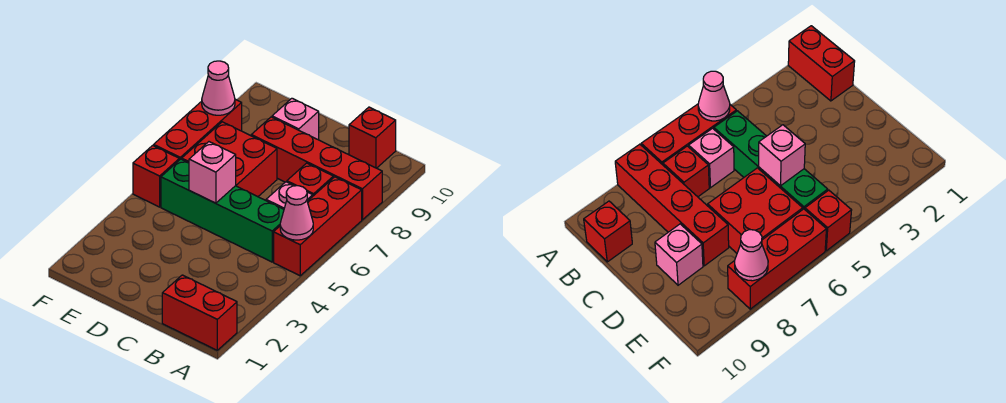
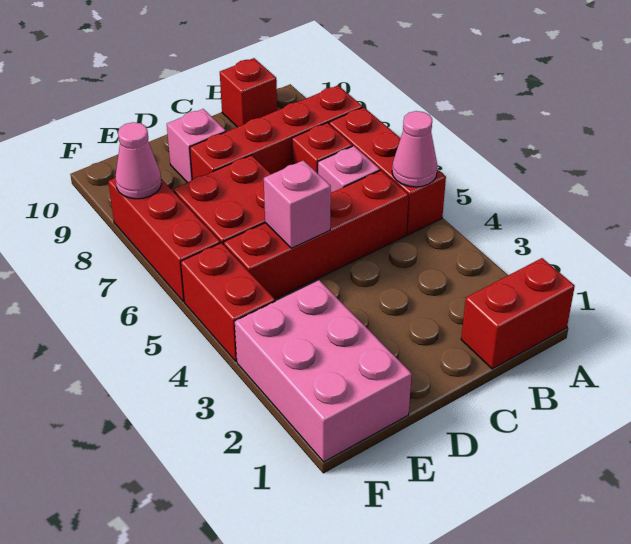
green brick B5:E5 level 1 -> red brick B5:E5 level 1
none -> pink brick E1:F3 level 1
red brick F5 level 1 -> red brick F4:F5 level 1

